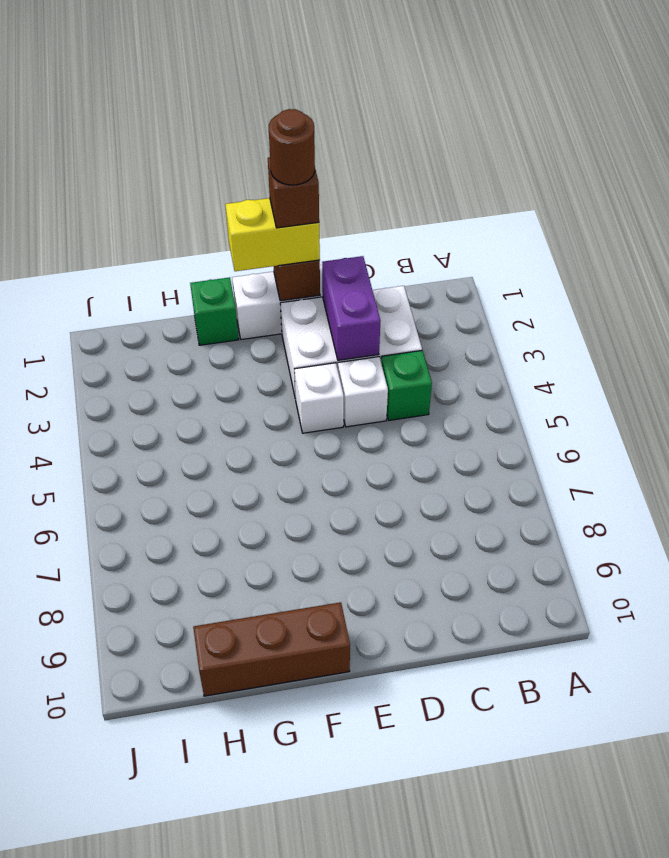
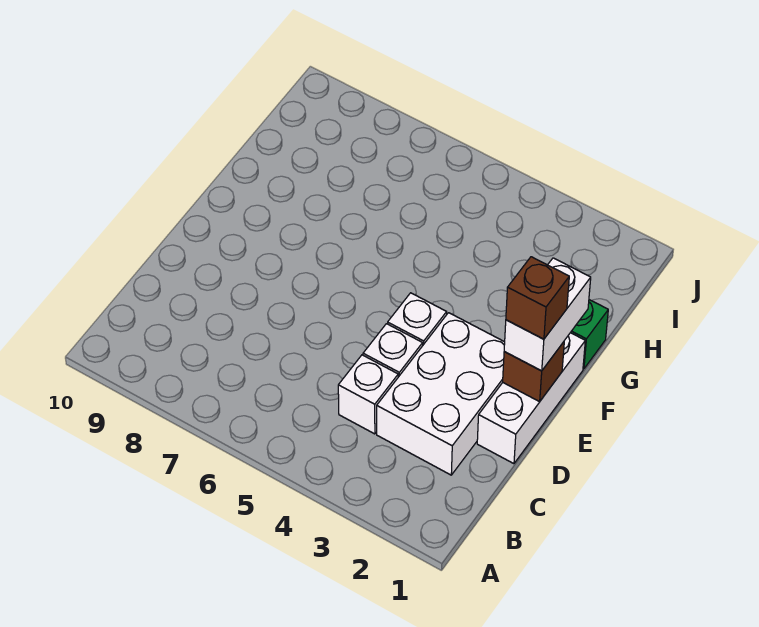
green brick C4 level 1 -> white brick C4 level 1
purple brick D2:D3 level 2 -> none
yellow brick E1:F1 level 3 -> white brick E1:F1 level 3
brown round brick E1 level 5 -> none
brown brick F10:H10 level 1 -> none

